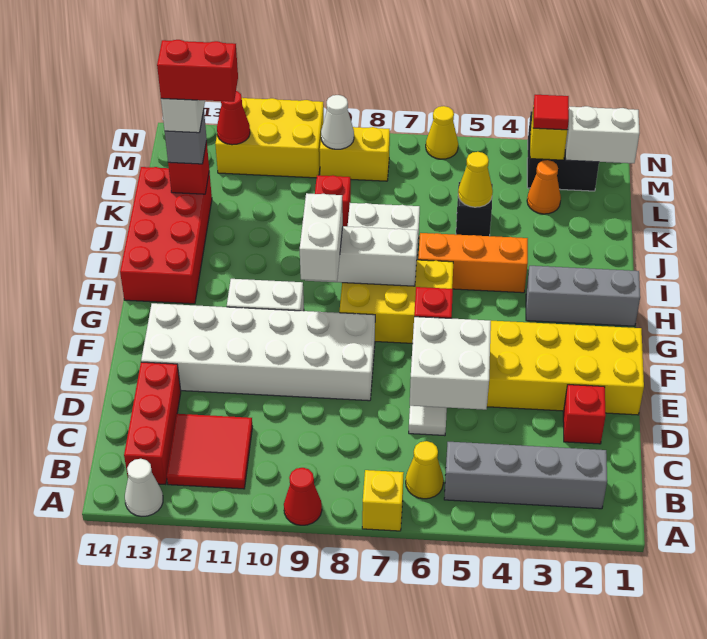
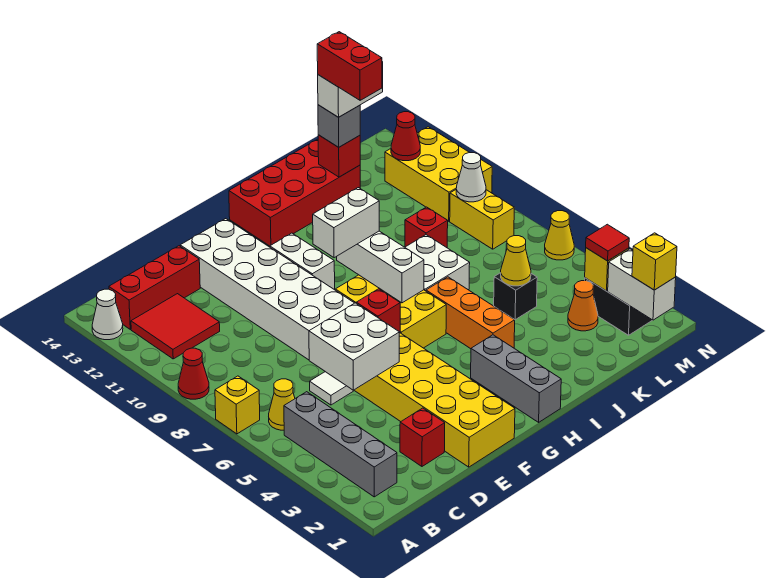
none -> yellow brick M1 level 3

